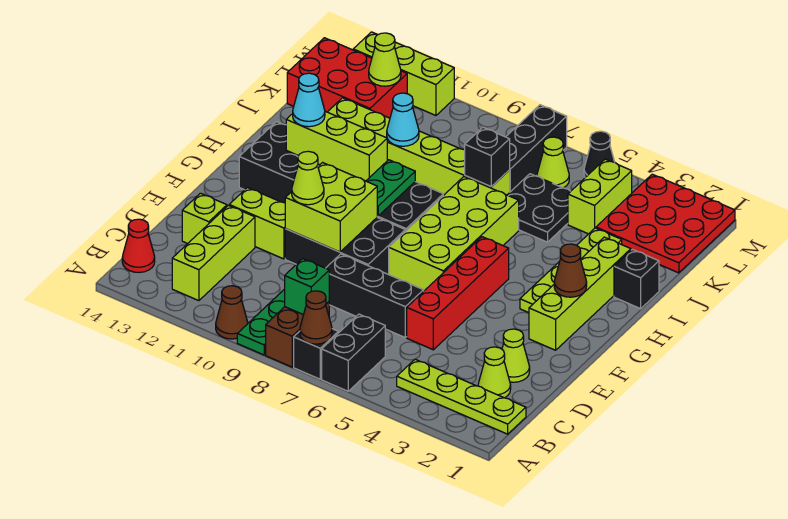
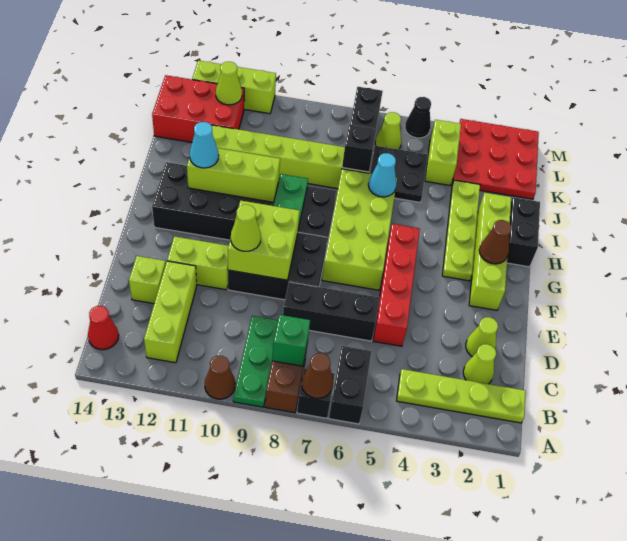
black brick I1 level 1 -> black brick H1:I1 level 1
cyan cone J10 level 2 -> cyan cone I6 level 2

